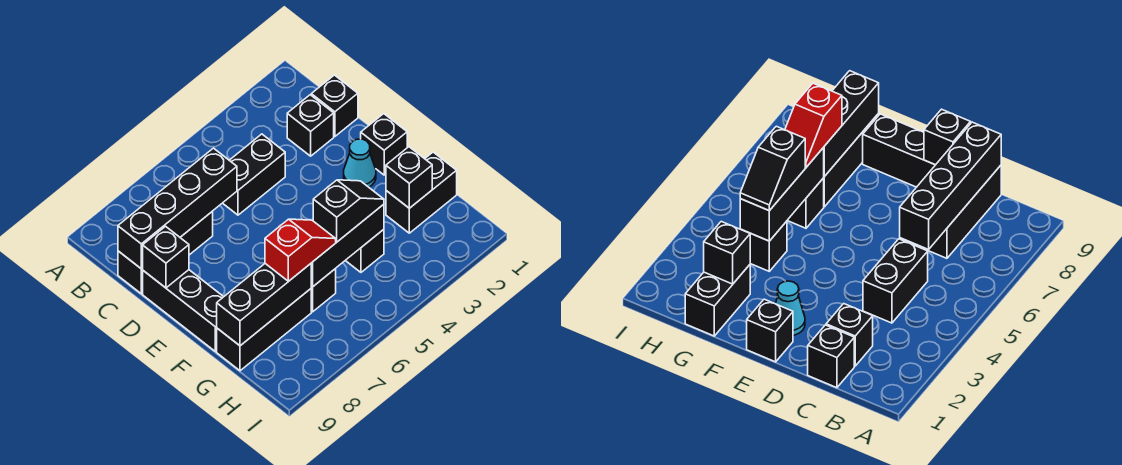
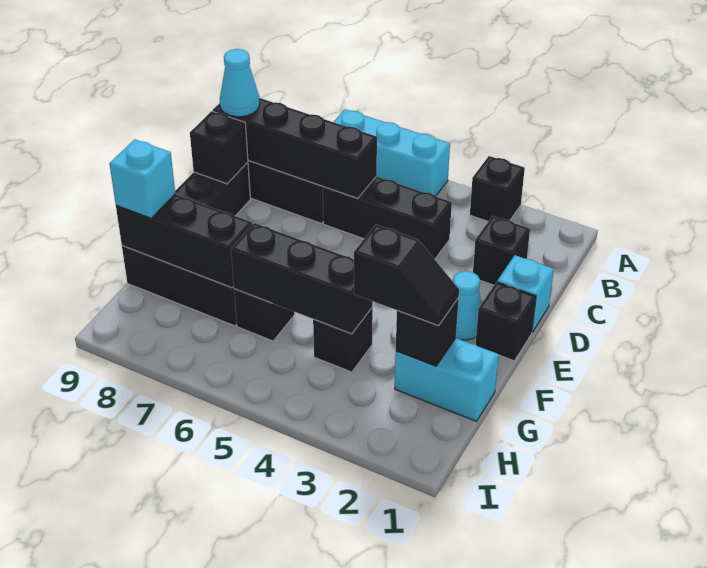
none -> cyan brick A5:A7 level 1
black brick C1 level 1 -> black brick A3 level 1
black brick C4:C5 level 1 -> black brick C4:C6 level 1
none -> cyan cone C9 level 3
none -> cyan brick D1 level 1
black brick G1:G2 level 1 -> cyan brick G1:G2 level 1
black slope G4:G5 level 3 top 5 -> black slope G2:G3 level 3 top 3
red slope G6:G7 level 3 top 7 -> none
none -> cyan brick G9 level 3

